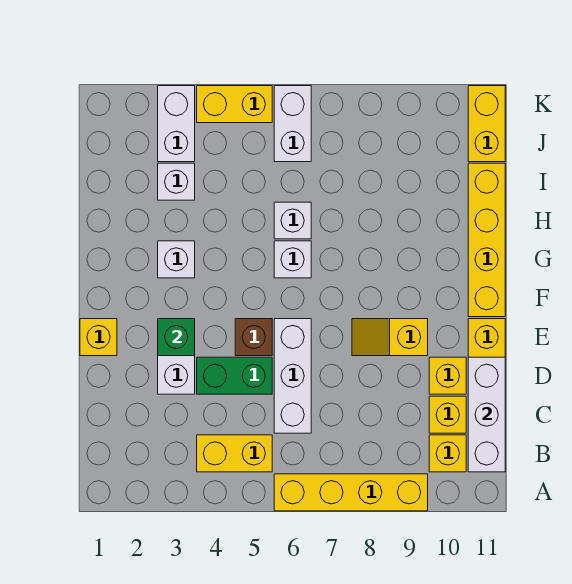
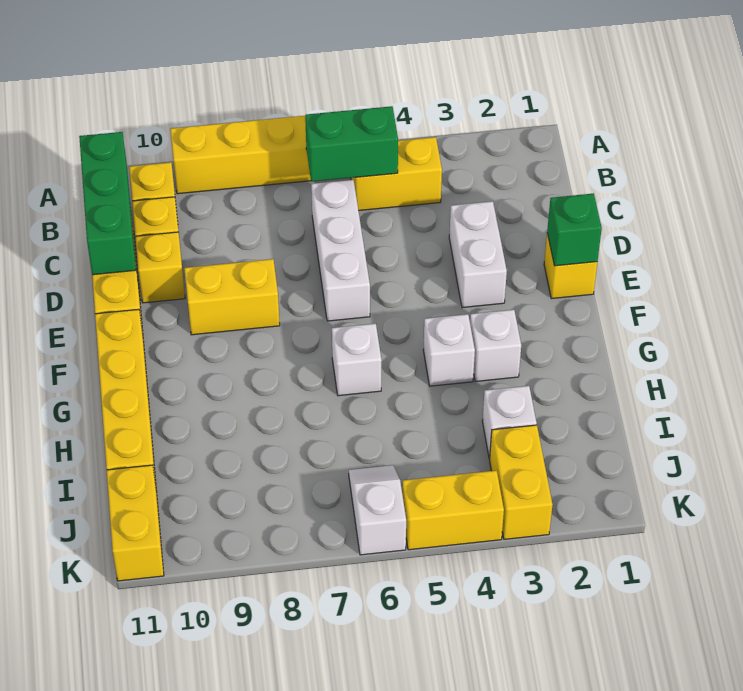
white brick B11:D11 level 2 -> green brick B11:D11 level 2
green brick D4:D5 level 1 -> green brick B5:B6 level 2
green brick E3 level 2 -> green brick E1 level 2
brown brick E5 level 1 -> none
yellow slope E8:E9 level 1 top 9 -> yellow brick E8:E9 level 1
white brick H6 level 1 -> white brick G4 level 1
white brick J3:K3 level 1 -> yellow brick J3:K3 level 1
white brick J6:K6 level 1 -> white slope J6:K6 level 1 top K

